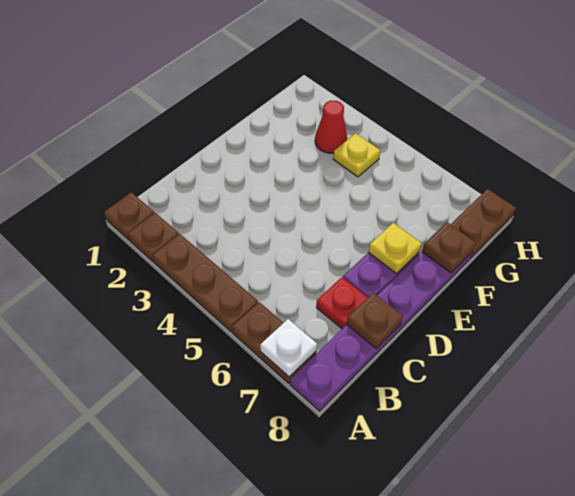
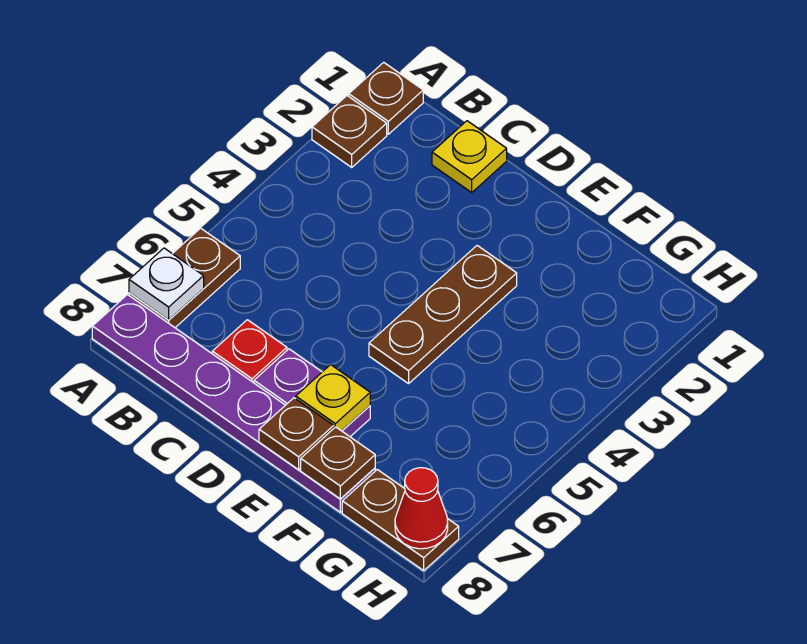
brown plate A3:A5 level 1 -> brown plate E3:E5 level 1
brown plate C8 level 2 -> brown plate E8 level 2
red cone G3 level 1 -> red cone H8 level 2
yellow plate G4 level 1 -> yellow plate C1 level 1

